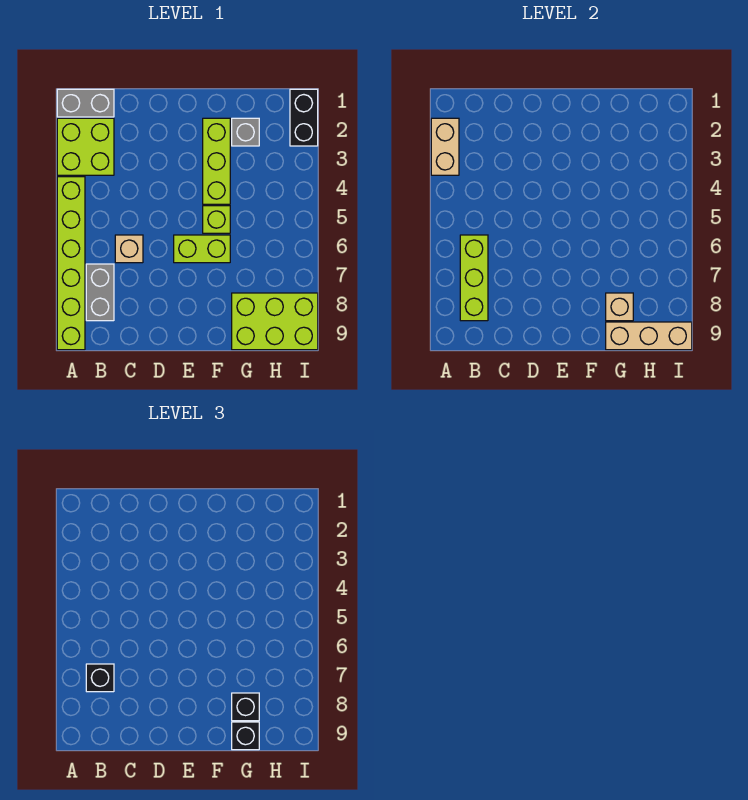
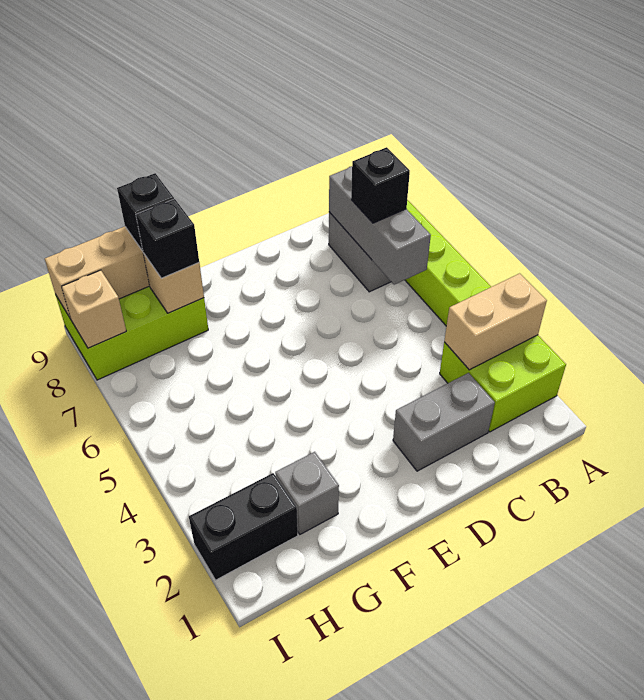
grey brick A1:B1 level 1 -> grey brick C2:D2 level 1
tan brick A2:A3 level 2 -> tan brick A3:B3 level 2
lime brick B6:B8 level 2 -> grey brick B6:B8 level 2
tan brick C6 level 1 -> tan brick I8 level 2
lime brick E6:F6 level 1 -> none
lime brick F2:F4 level 1 -> none
lime brick F5 level 1 -> none
black brick I1:I2 level 1 -> black brick H2:I2 level 1

